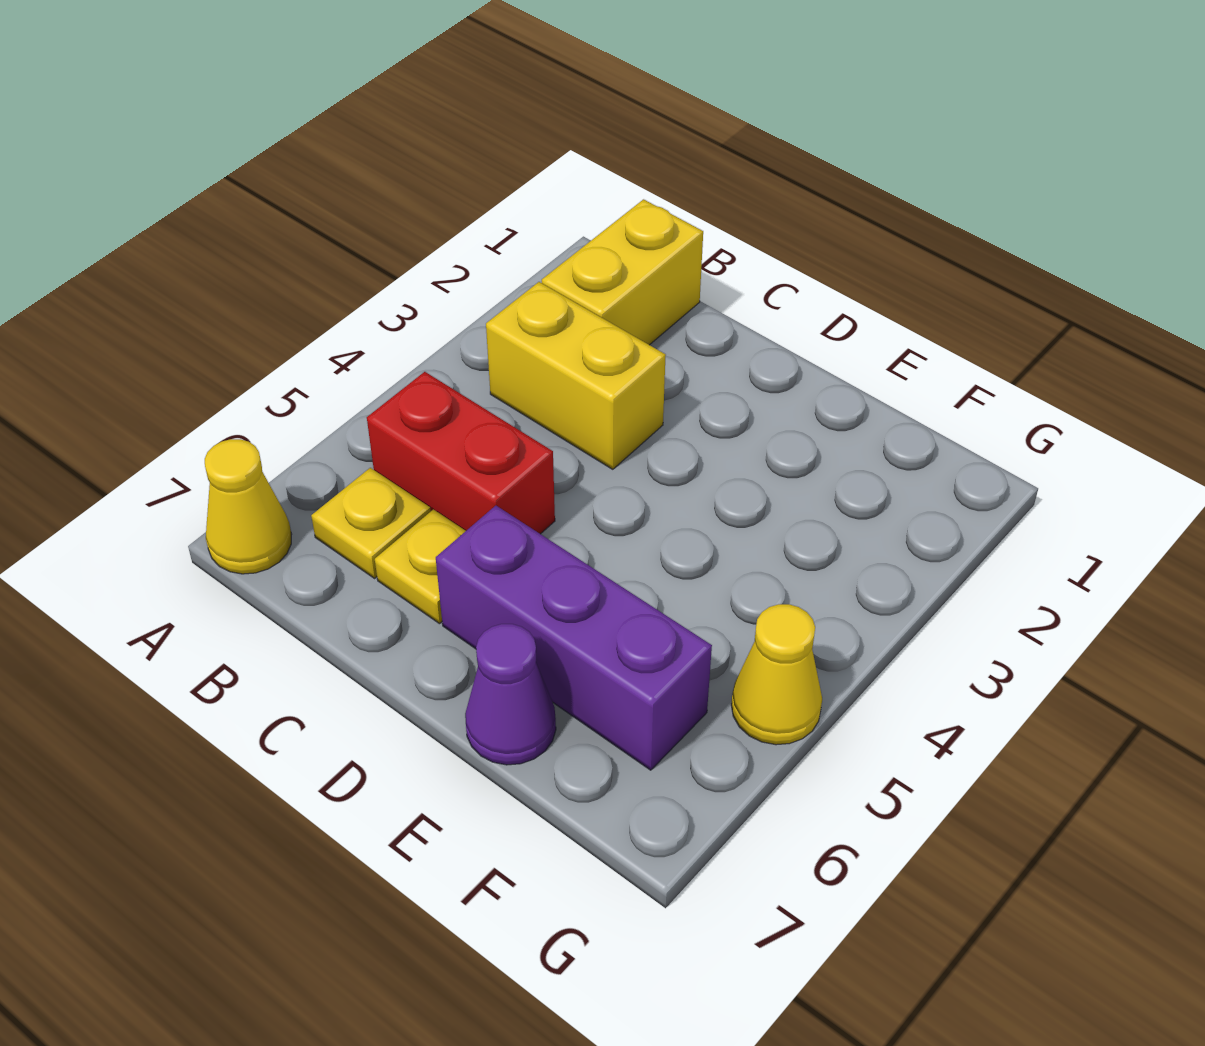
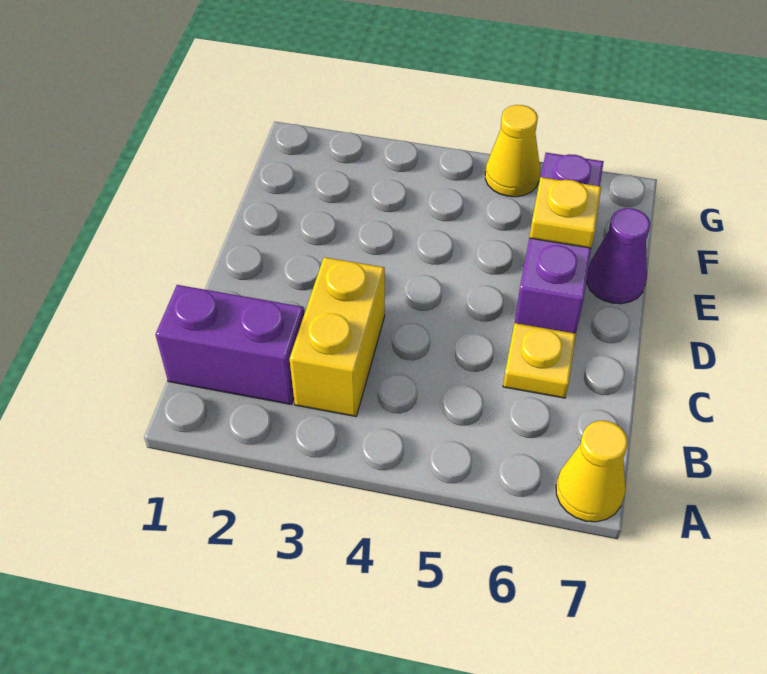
yellow brick B1:B2 level 1 -> purple brick B1:B2 level 1
red brick B5:C5 level 1 -> none
yellow plate B6 level 1 -> yellow plate E6 level 2

